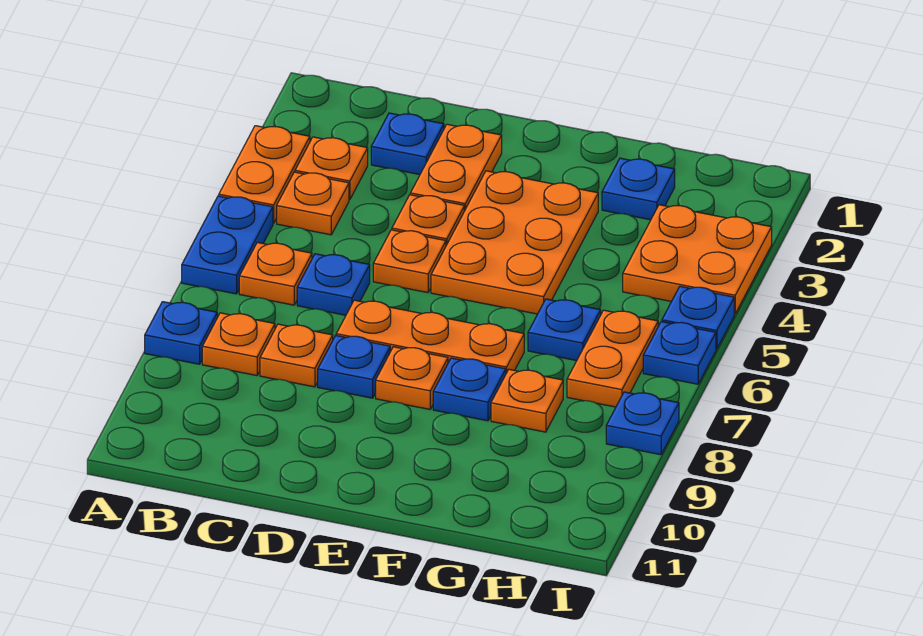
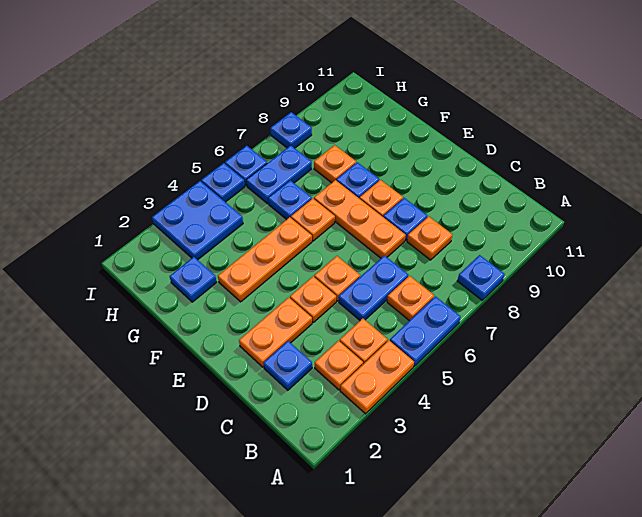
orange plate B8 level 1 -> orange plate F6 level 1
blue plate C6 level 1 -> blue plate C5:C6 level 1
orange plate E3:F5 level 1 -> orange plate F3:F5 level 1
orange plate H3:I4 level 1 -> blue plate H3:I4 level 1
orange plate H6:H7 level 1 -> blue plate H6:H7 level 1

